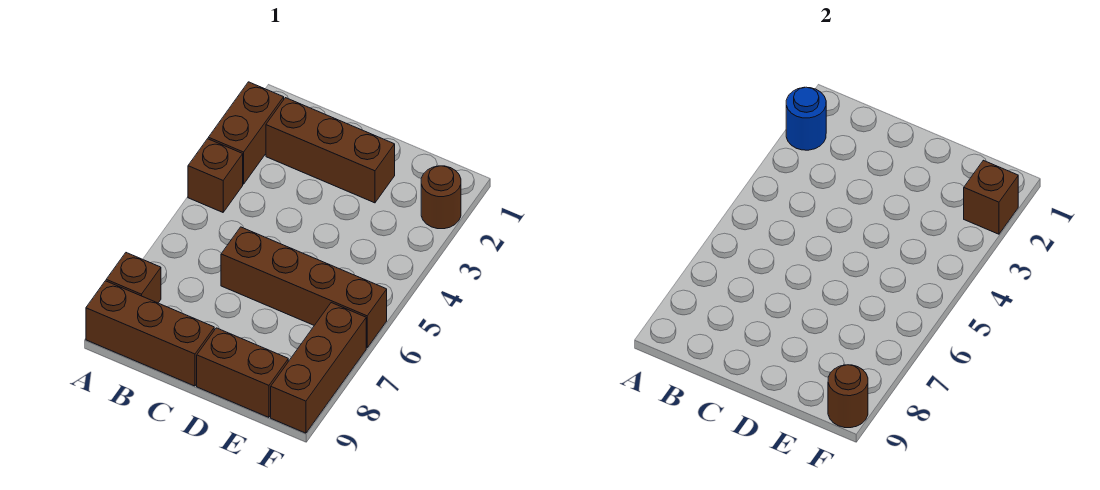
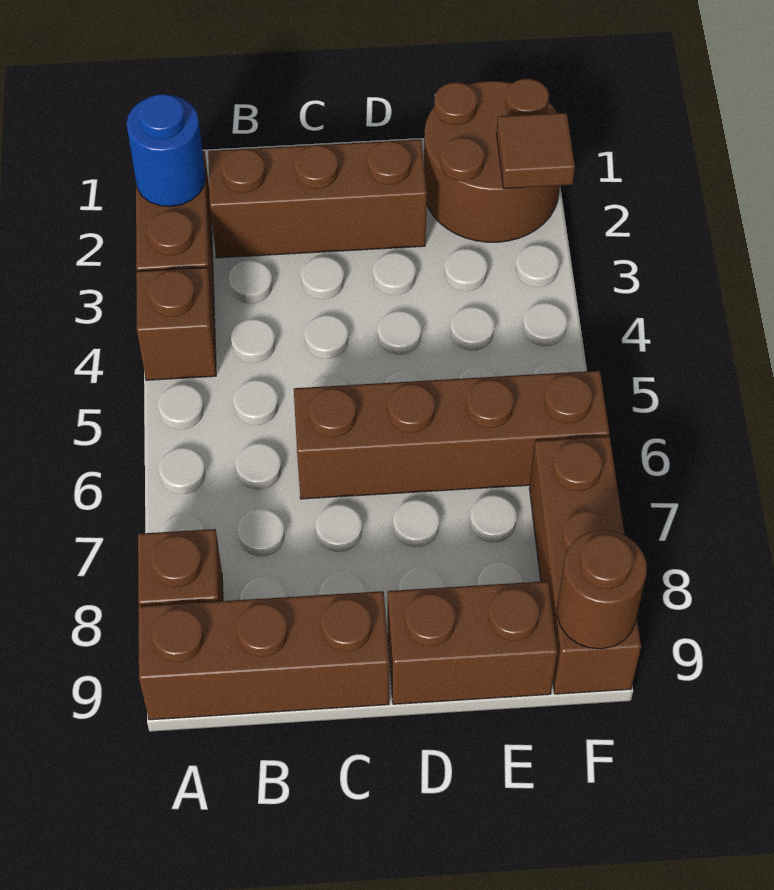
brown round brick F2 level 1 -> brown round brick E1:F2 level 1
brown brick F2 level 2 -> brown tile F2 level 2

